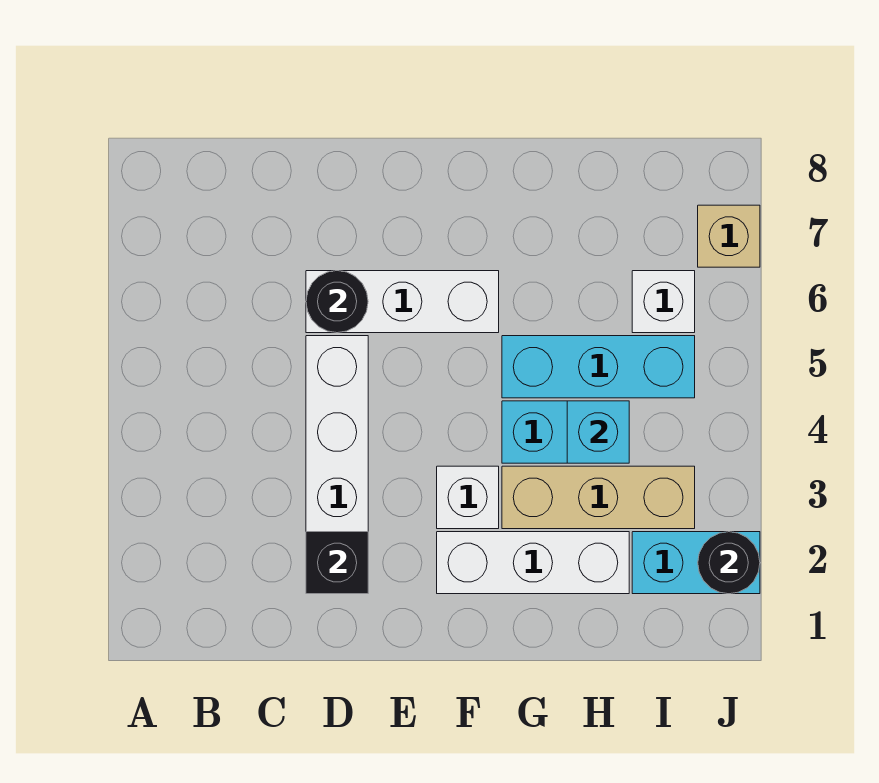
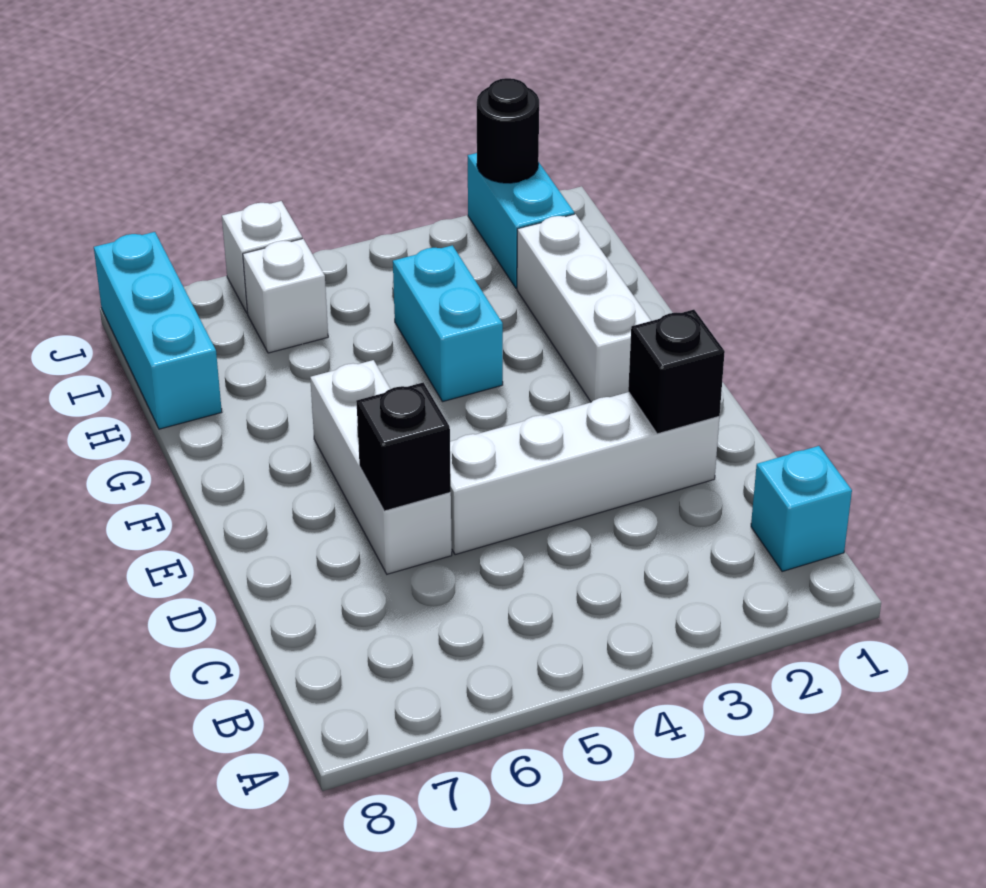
black round brick D6 level 2 -> black brick D6 level 2
white brick F3 level 1 -> white brick J6 level 1
tan brick G3:I3 level 1 -> none
cyan brick G5:I5 level 1 -> cyan brick H8:J8 level 1
cyan brick H4 level 2 -> cyan brick B1 level 1
tan brick J7 level 1 -> none

